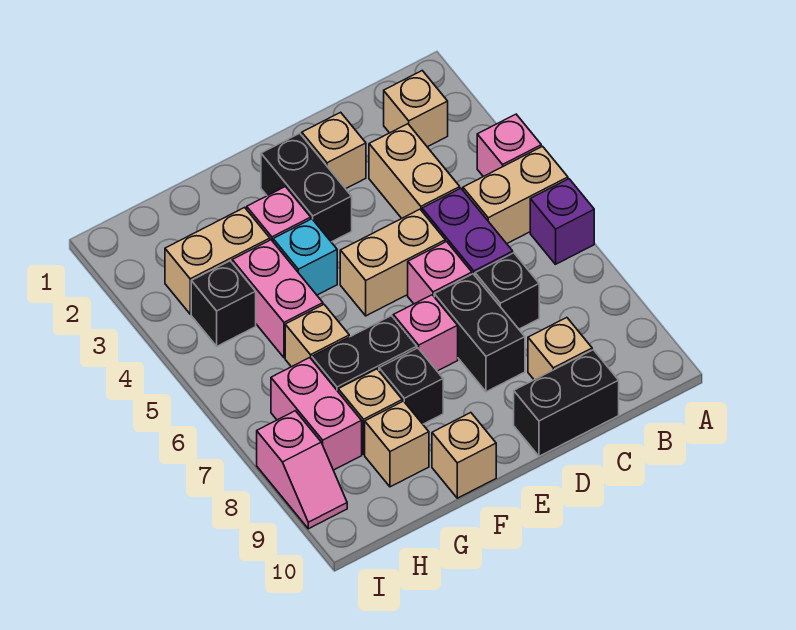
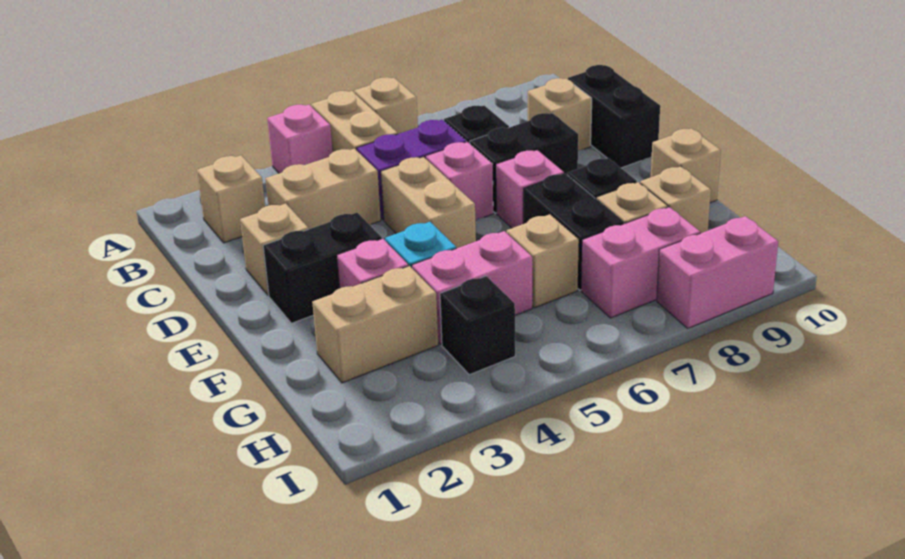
purple brick A6 level 1 -> tan brick A6 level 1
tan brick G3:H3 level 1 -> tan brick G2:G3 level 1
pink slope I8:I9 level 1 top 8 -> pink brick I8:I9 level 1

